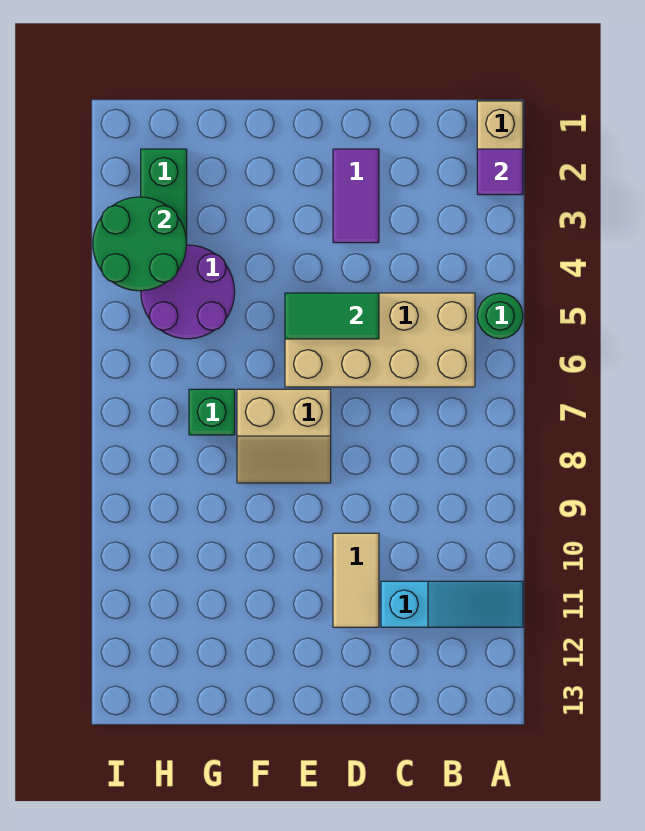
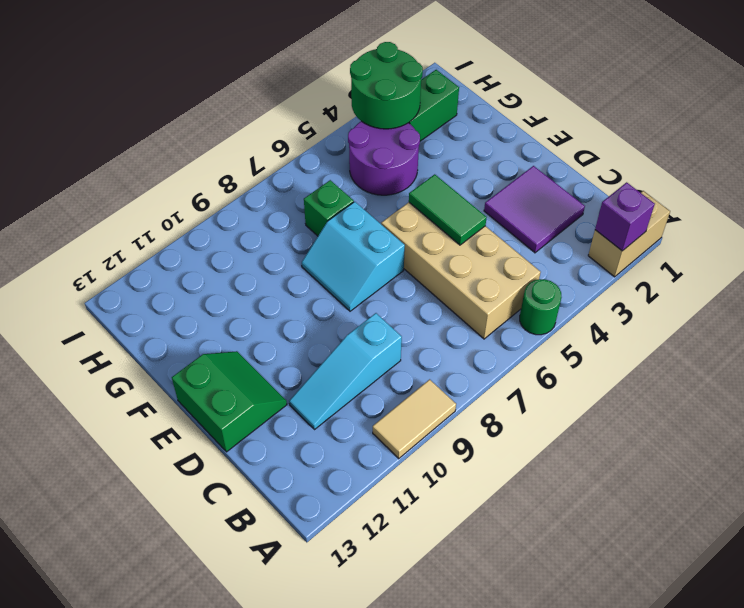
purple tile A2 level 2 -> purple brick A2 level 2
cyan slope A11:C11 level 1 top C -> cyan slope C9:C11 level 1 top 9
purple tile D2:D3 level 1 -> purple tile C2:D3 level 1
tan tile D10:D11 level 1 -> tan tile A9:A10 level 1
none -> green slope D12:E13 level 1 top 13
tan slope E7:F8 level 1 top 7 -> cyan slope E7:F8 level 1 top 7

